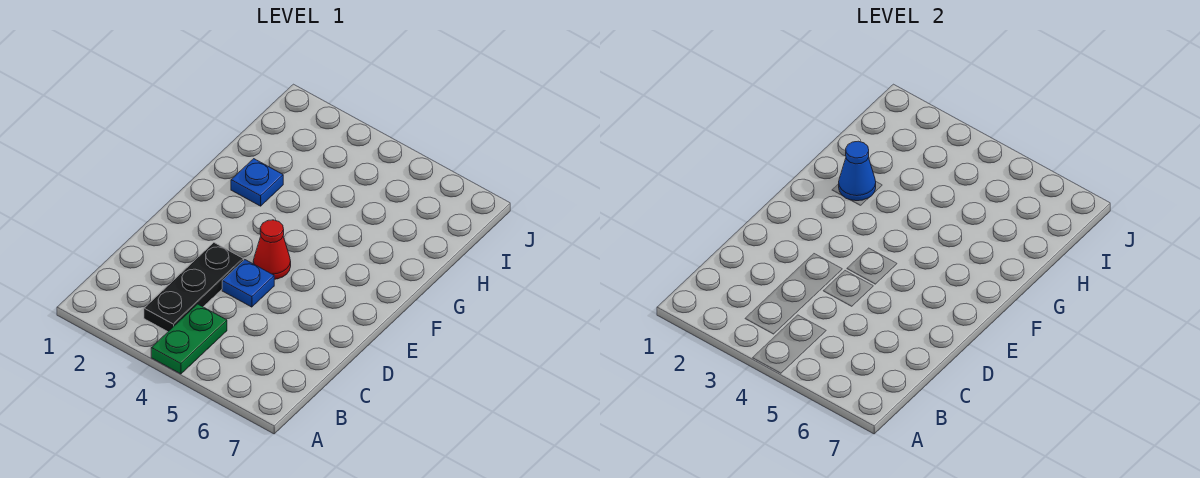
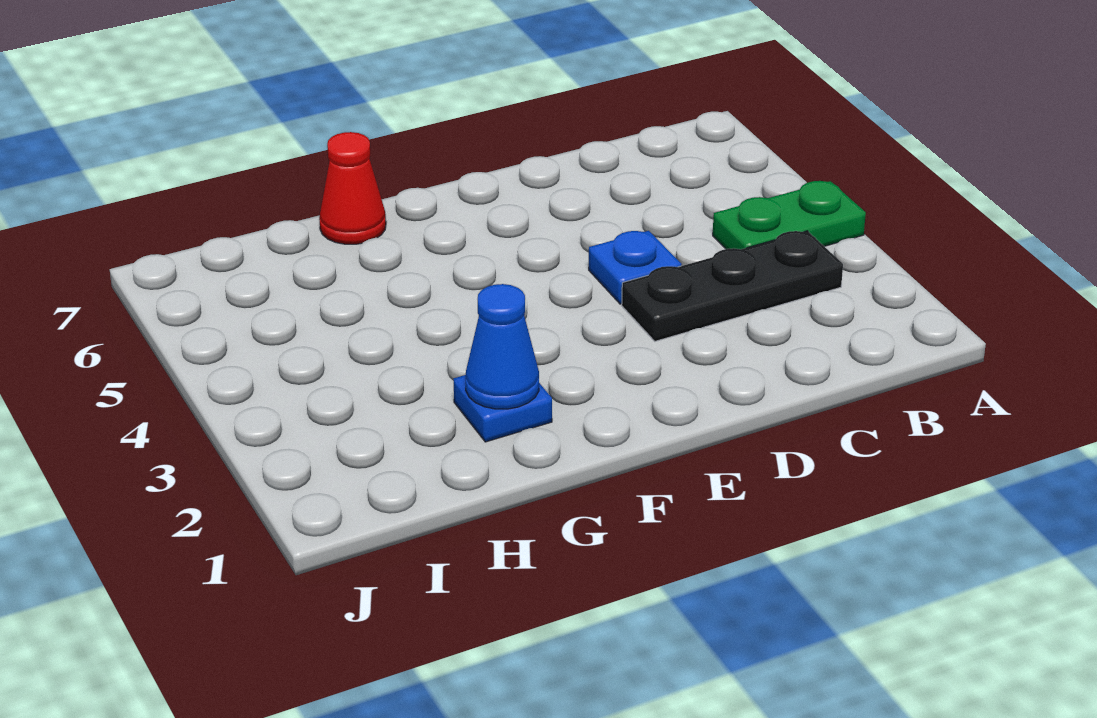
red cone E4 level 1 -> red cone G7 level 1

